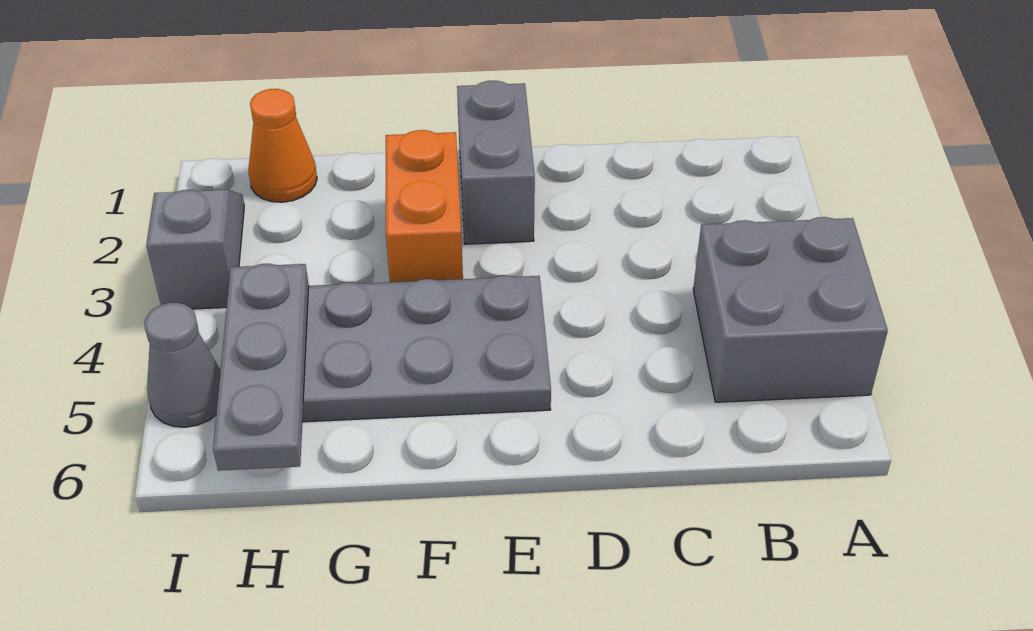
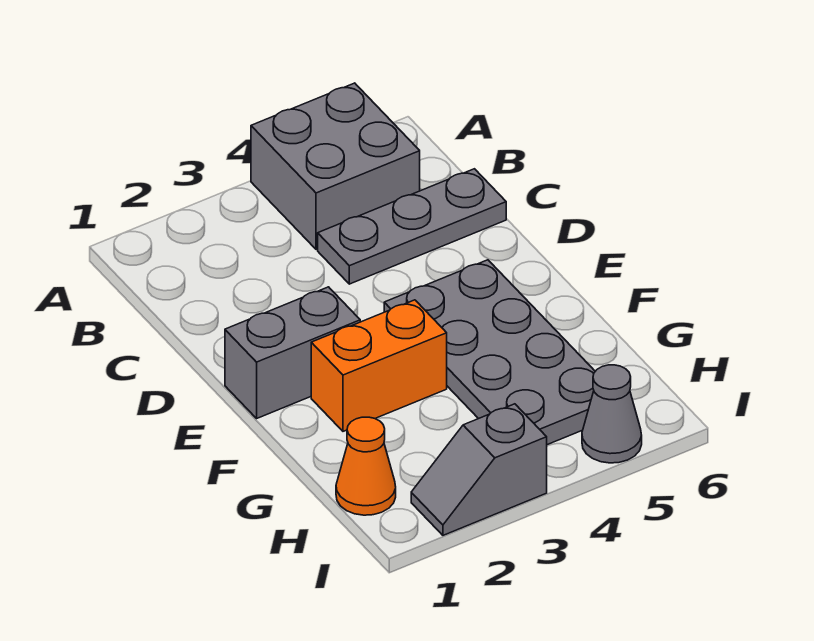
grey plate H4:H6 level 2 -> grey plate C4:C6 level 1

